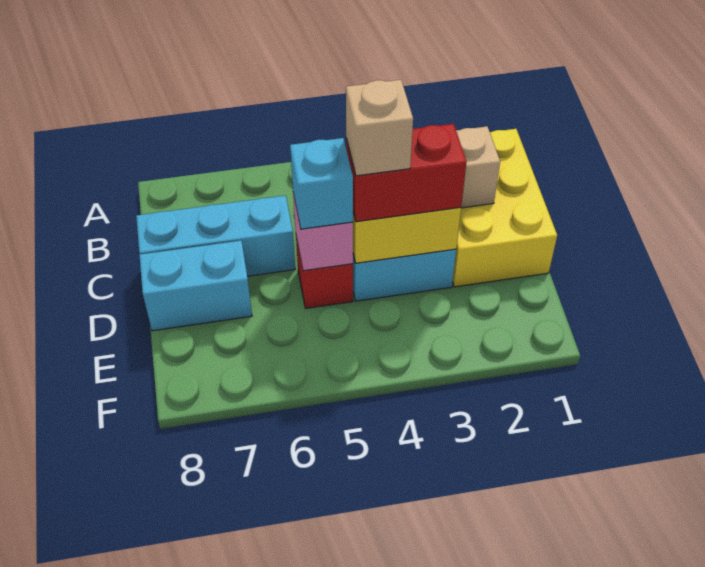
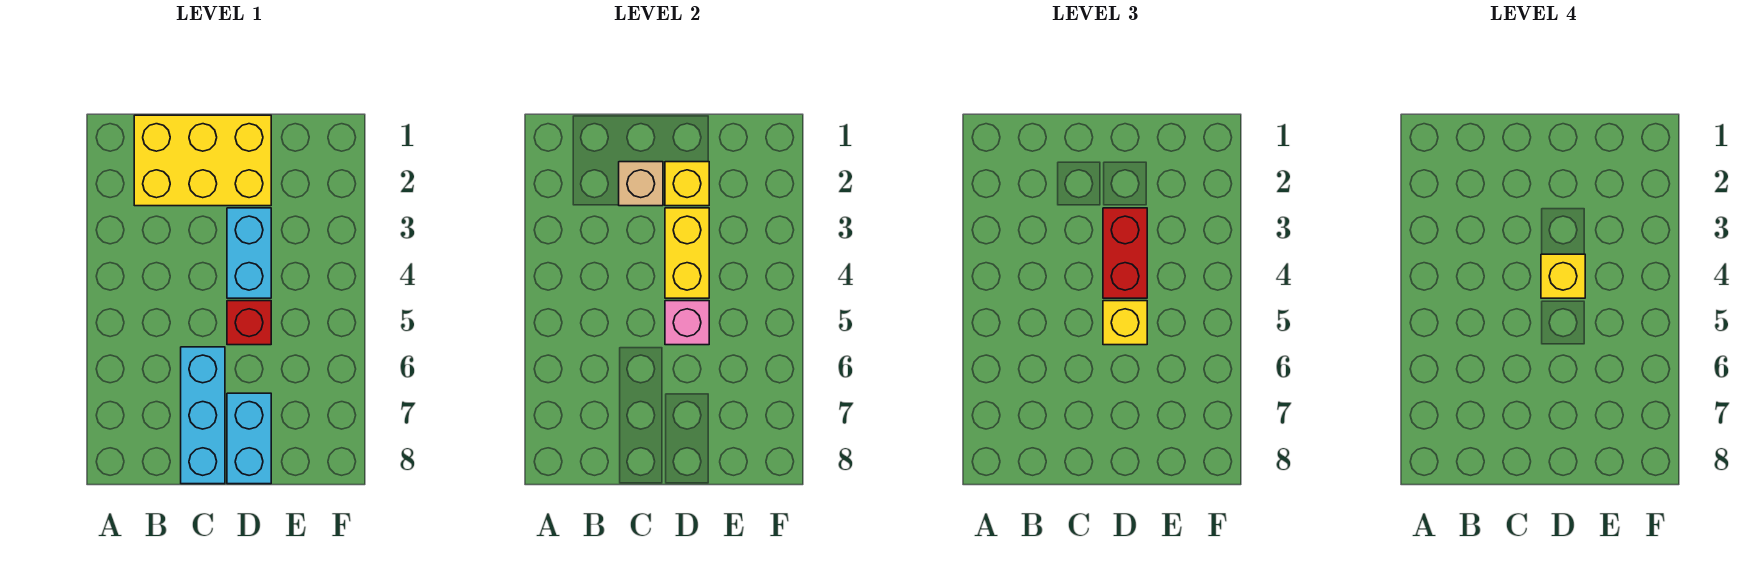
none -> yellow brick D2 level 2
tan brick D4 level 4 -> yellow brick D4 level 4
cyan brick D5 level 3 -> yellow brick D5 level 3

